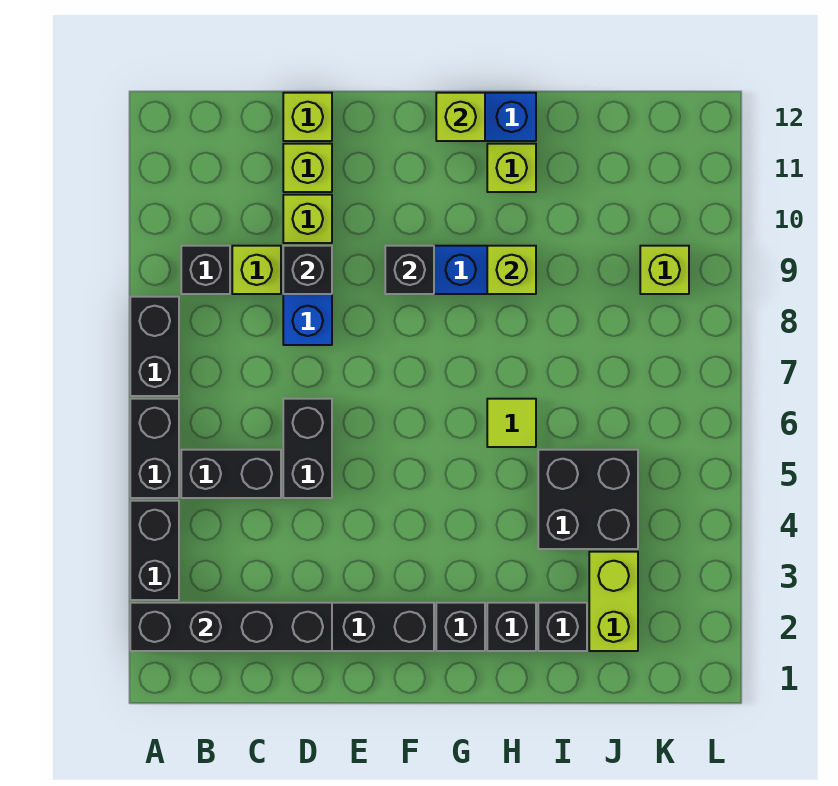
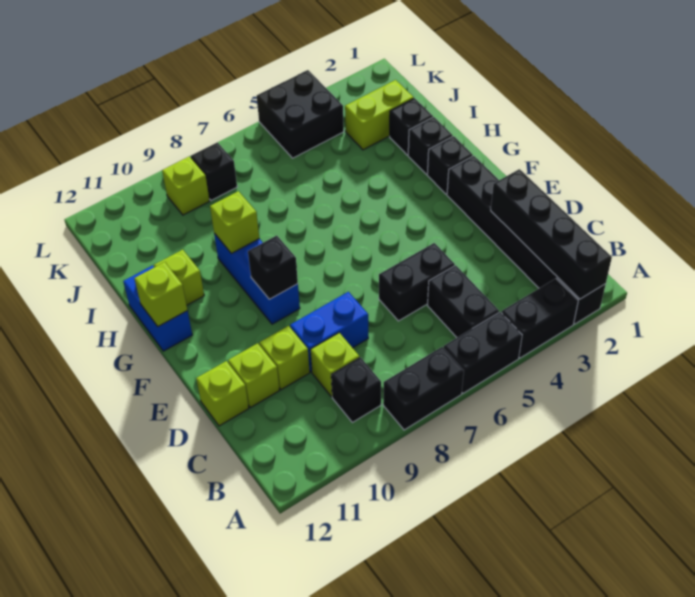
black brick D9 level 2 -> black brick K8 level 1
lime tile H6 level 1 -> none
black brick I4:J5 level 1 -> black brick K4:L5 level 1

